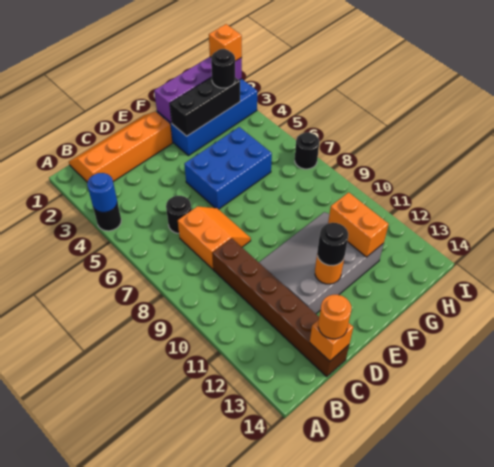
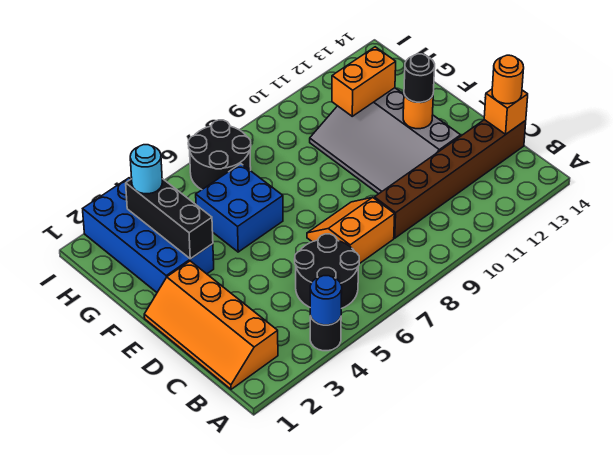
black round brick C6 level 1 -> black round brick B5:C6 level 1
blue brick E5:G6 level 1 -> blue brick F5:G6 level 1
purple brick F2:I2 level 2 -> none
black round brick H3 level 3 -> cyan round brick H3 level 3
orange brick I2 level 3 -> none
black round brick I7 level 1 -> black round brick H6:I7 level 1

